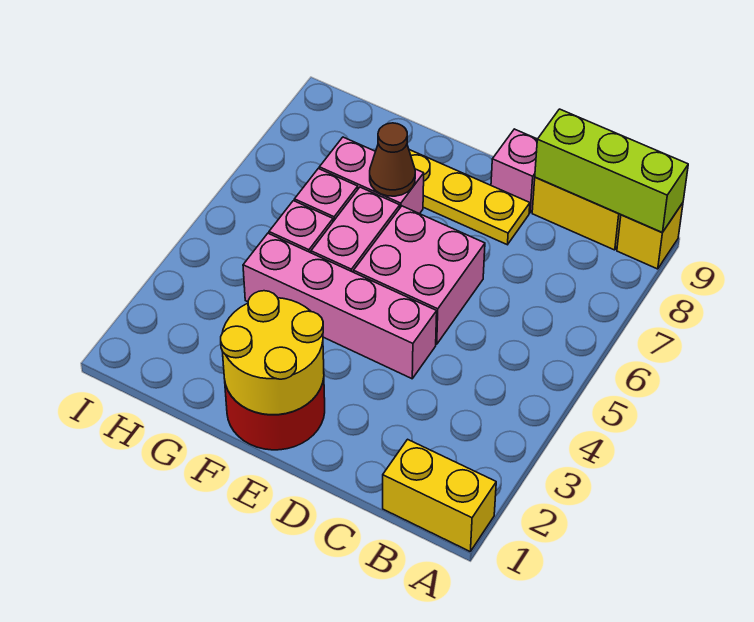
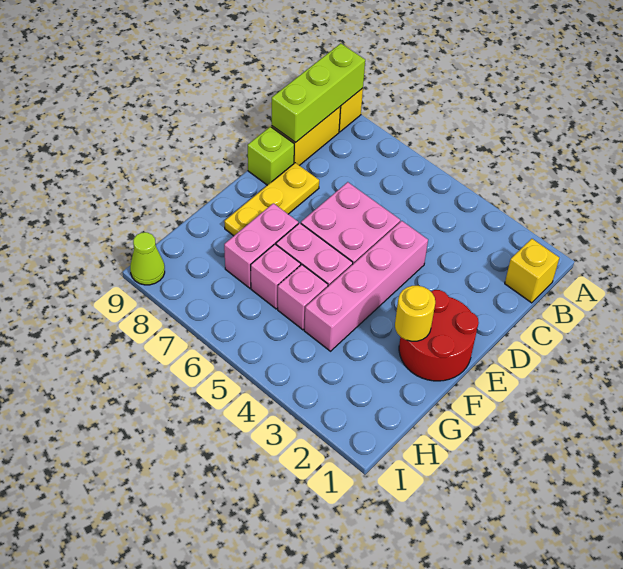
yellow brick A1:B1 level 1 -> yellow brick B1 level 1
pink brick D9 level 1 -> lime brick D9 level 1
yellow round brick E1:F2 level 2 -> yellow round brick F2 level 2
brown cone F7 level 2 -> none
none -> lime cone I9 level 1

